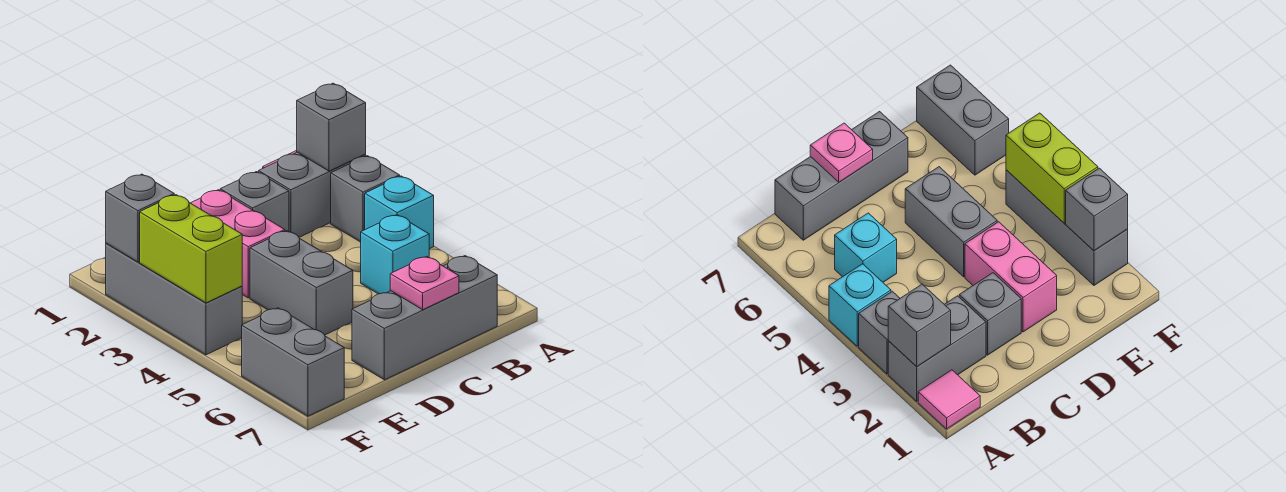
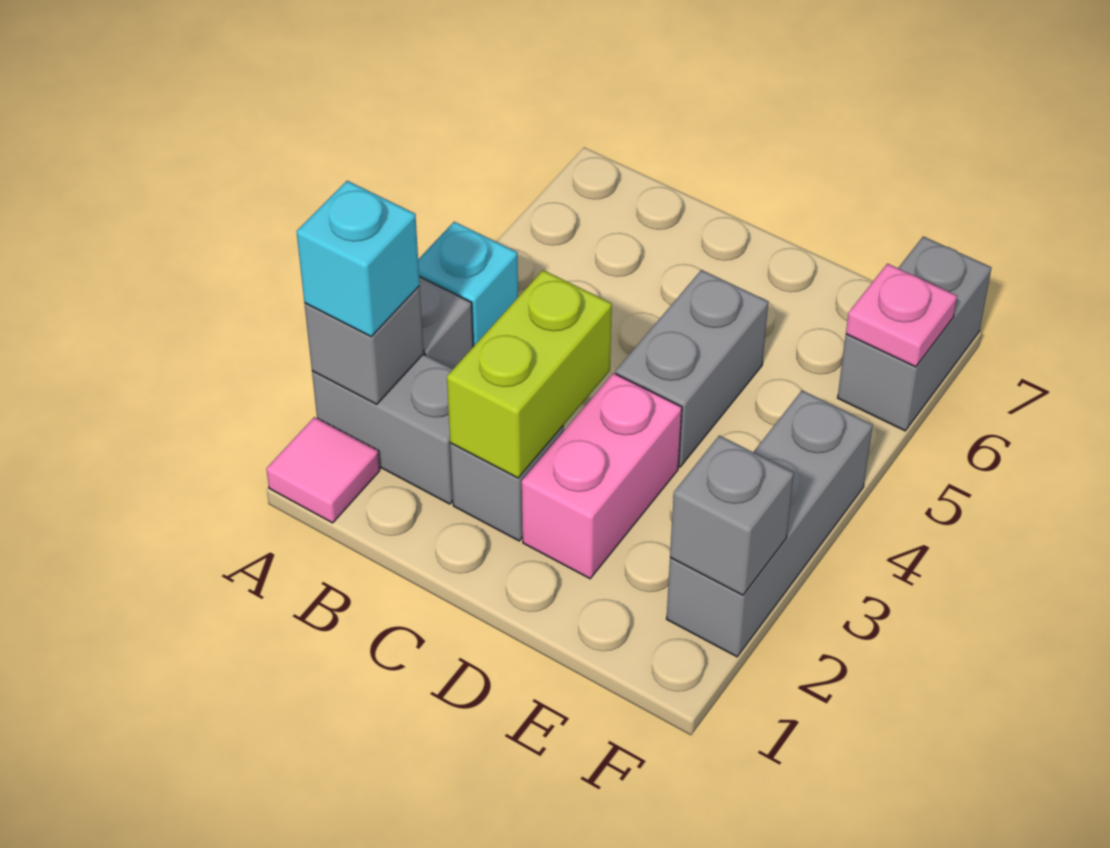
cyan brick B5 level 1 -> cyan brick A2 level 3
grey brick B7:D7 level 1 -> none
pink plate C7 level 2 -> pink plate F6 level 2
lime brick F3:F4 level 2 -> lime brick C2:C3 level 2

